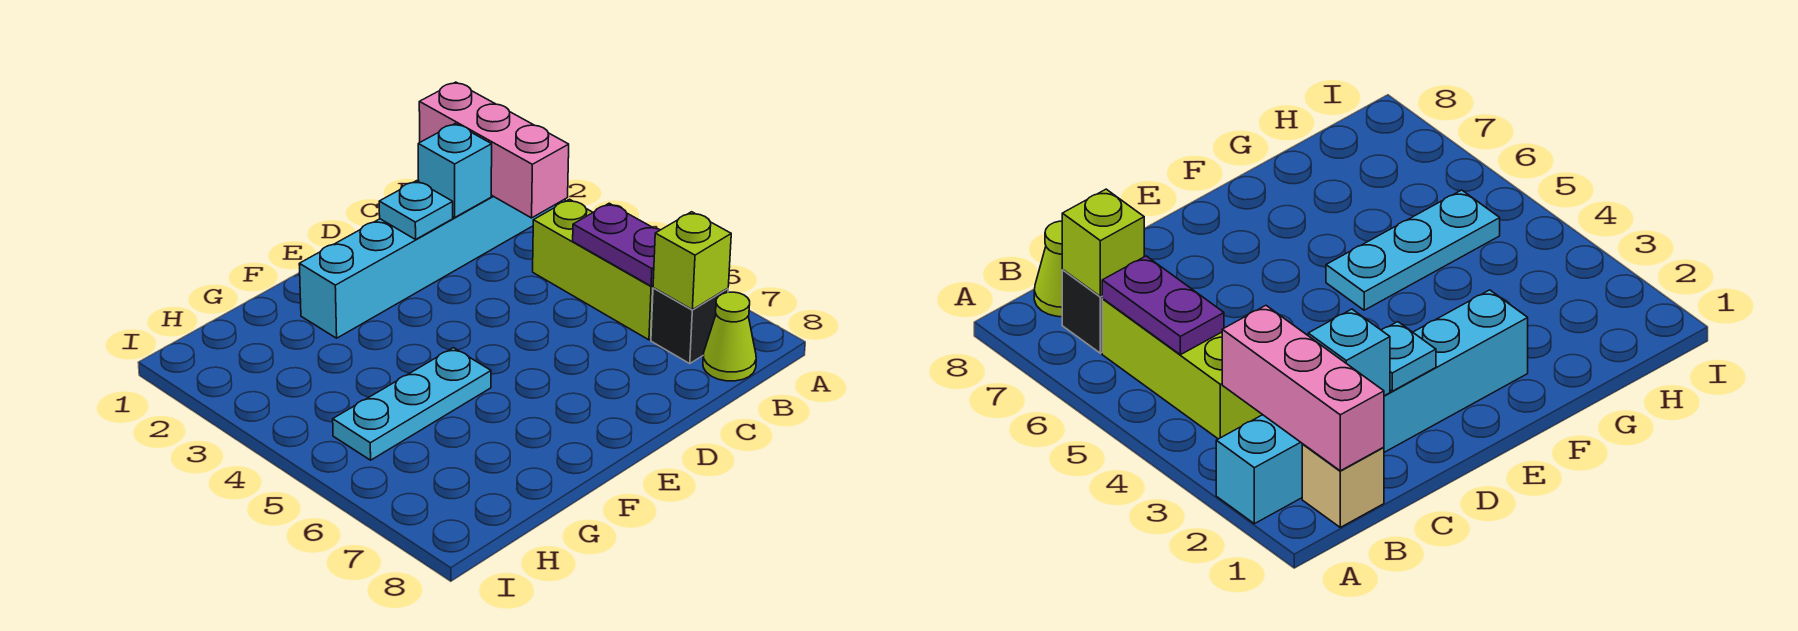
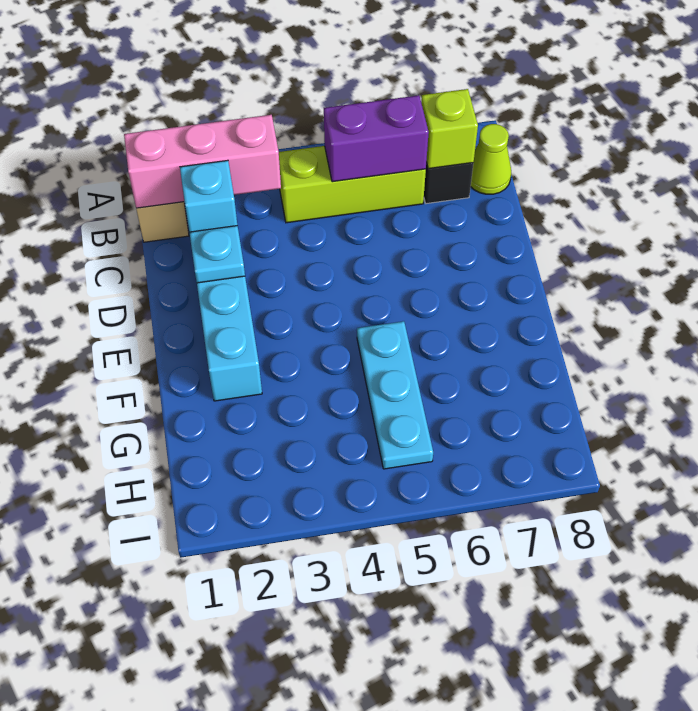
purple plate B5:B6 level 2 -> purple brick B5:B6 level 2

